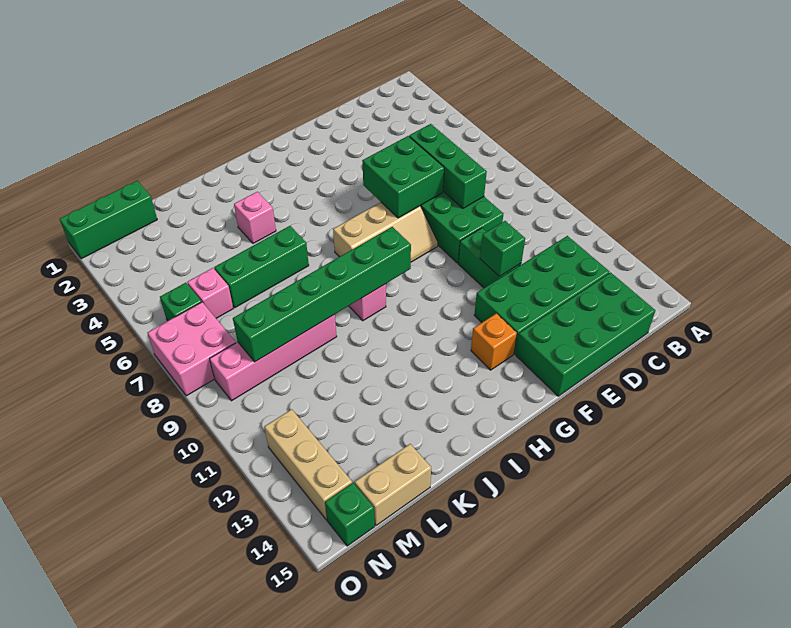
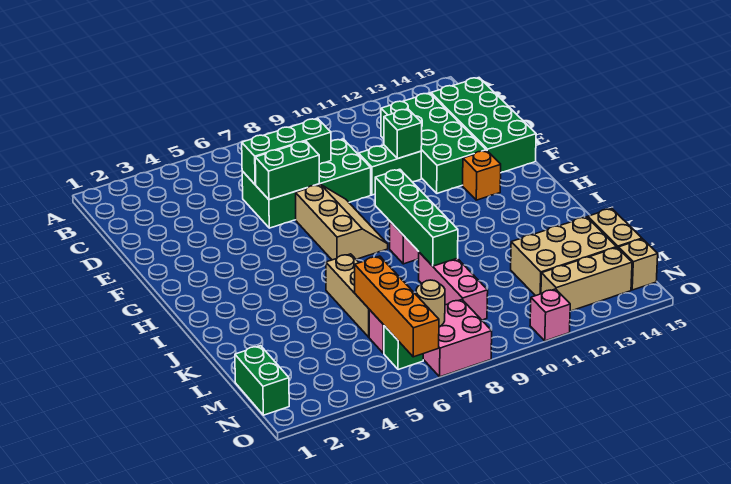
green brick E6:F7 level 2 -> green brick E6:E7 level 2
green brick H9:M9 level 2 -> green brick H9:K9 level 2
pink brick J4 level 1 -> pink brick O11 level 1
green brick J6:L6 level 1 -> tan brick J6:L6 level 1
pink brick K9:N9 level 1 -> pink brick K9:M9 level 1
none -> orange brick L6:O6 level 2
none -> tan brick L12:M14 level 1
green brick M1:O1 level 1 -> green brick M1:N1 level 1
none -> tan round brick N7 level 2
green brick N15 level 1 -> tan brick N15 level 1

